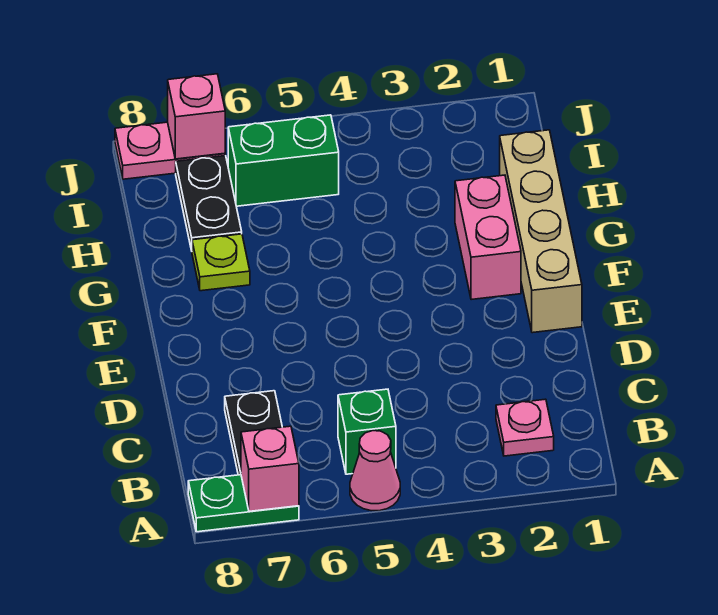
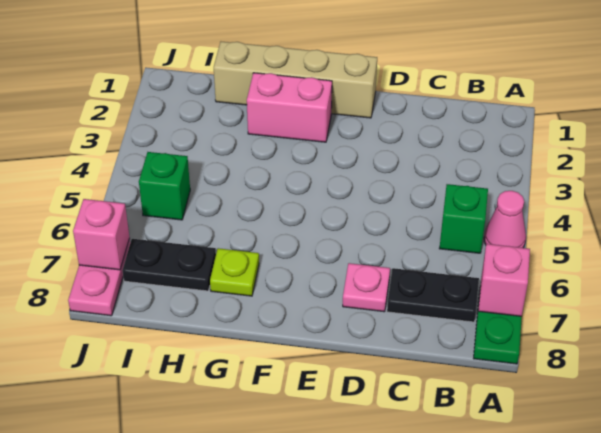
pink plate B2 level 1 -> pink plate D7 level 1
green brick I5:I6 level 1 -> green brick I5 level 1

